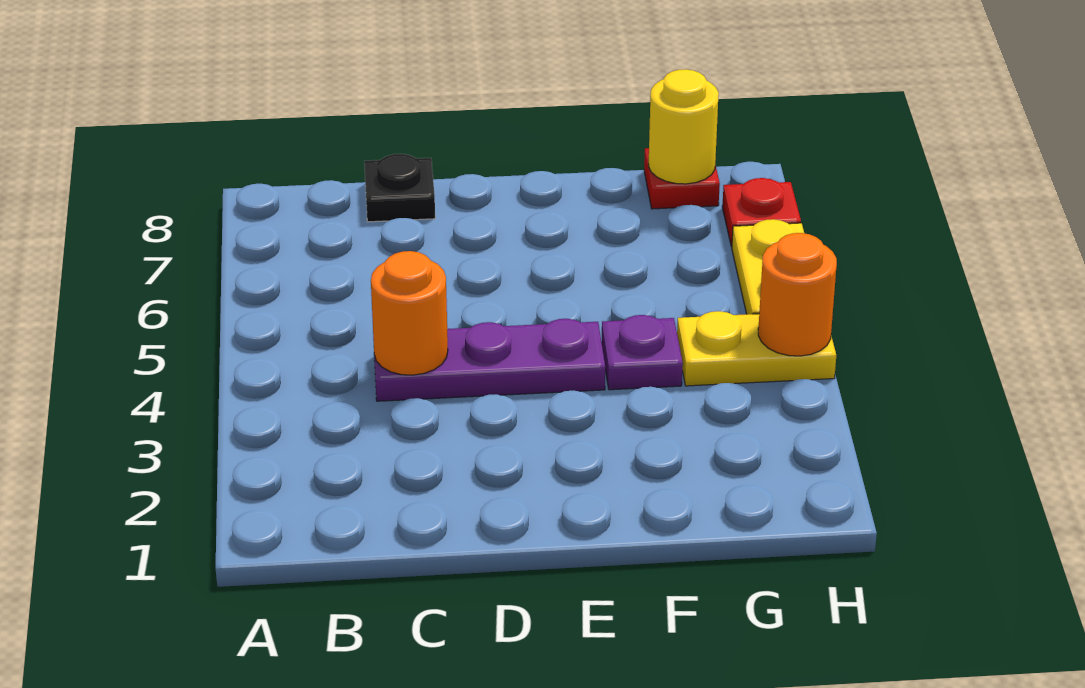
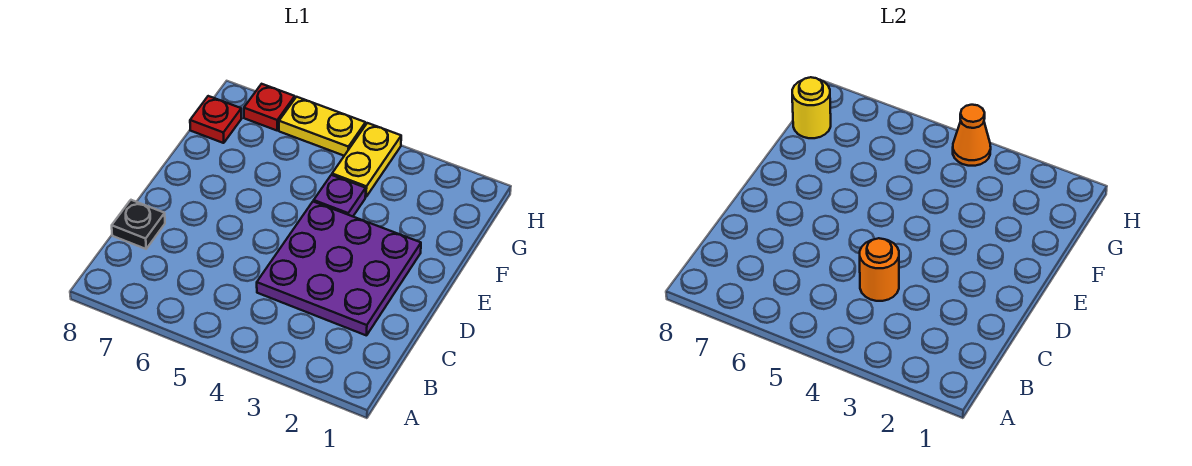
purple plate C4:E4 level 1 -> purple plate C2:E4 level 1
orange round brick H4 level 2 -> orange cone H4 level 2

